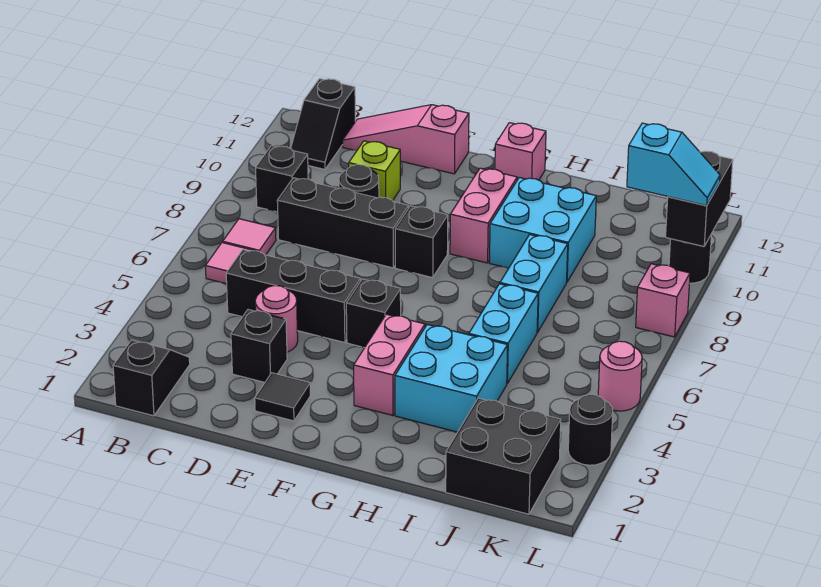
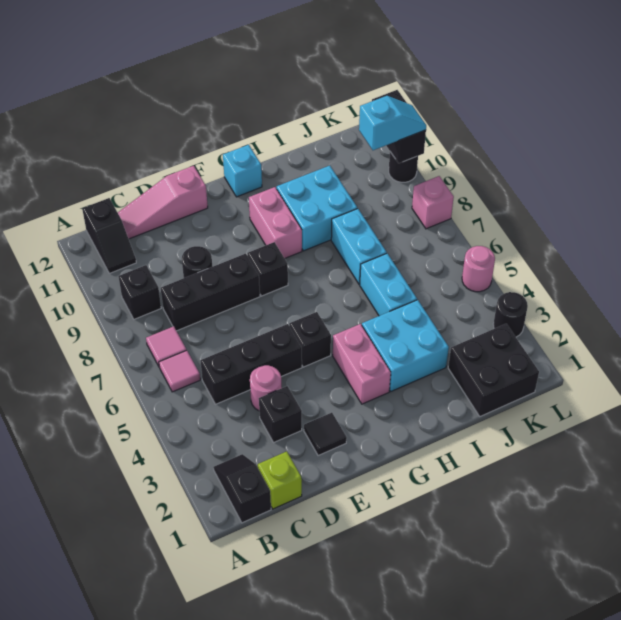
lime brick D10 level 1 -> lime brick C1 level 1
pink brick G12 level 1 -> cyan brick G12 level 1

